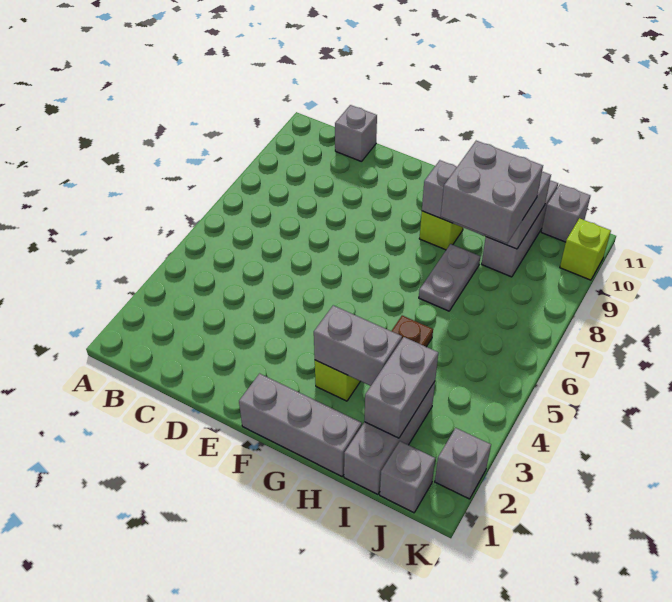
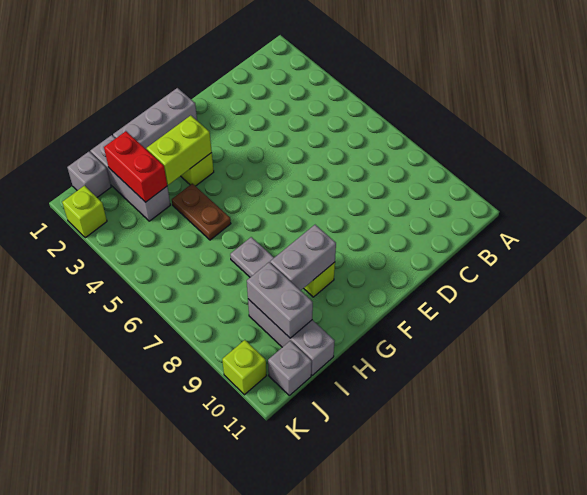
grey brick C11 level 1 -> none
grey brick G3:H3 level 2 -> lime brick G3:H3 level 2
grey brick H8:I9 level 3 -> none
grey brick I2:I3 level 2 -> red brick I2:I3 level 2
grey brick K2 level 1 -> lime brick K2 level 1

